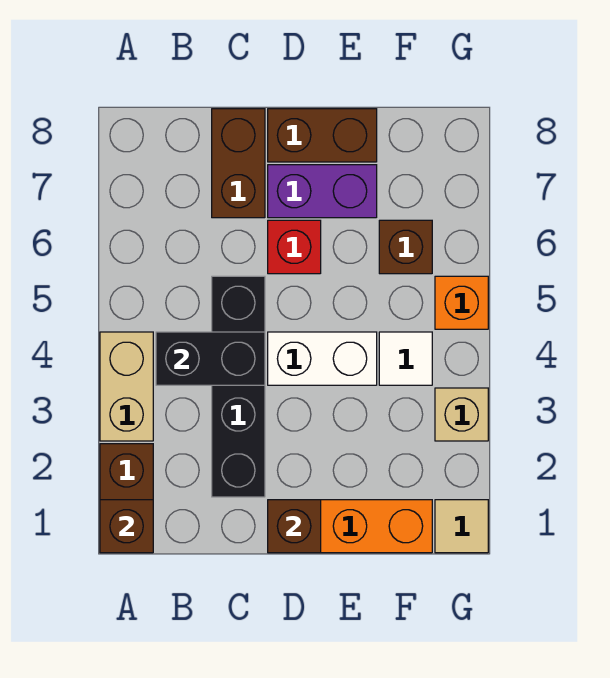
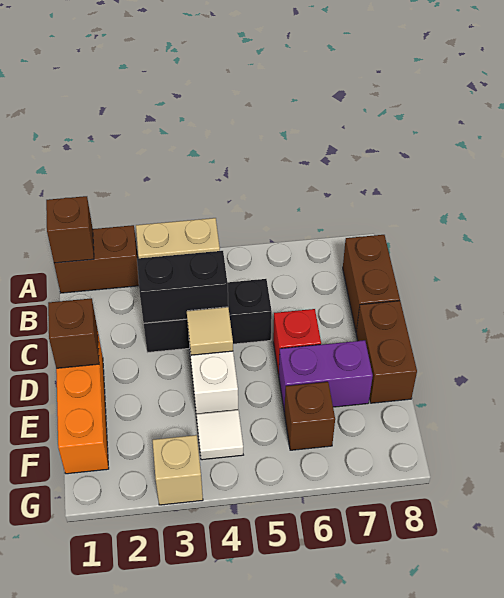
black brick B4:C4 level 2 -> black brick C3:C4 level 2
black brick C2:C5 level 1 -> black brick C3:C5 level 1
brown brick C7:C8 level 1 -> brown brick B8:C8 level 1
purple brick D7:E7 level 1 -> purple brick E6:E7 level 1
tan tile G1 level 1 -> tan tile D4 level 2
orange brick G5 level 1 -> none

